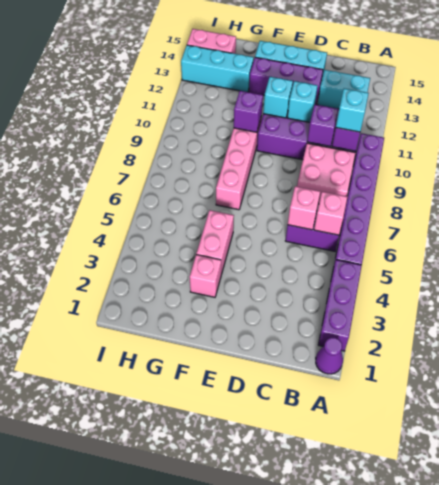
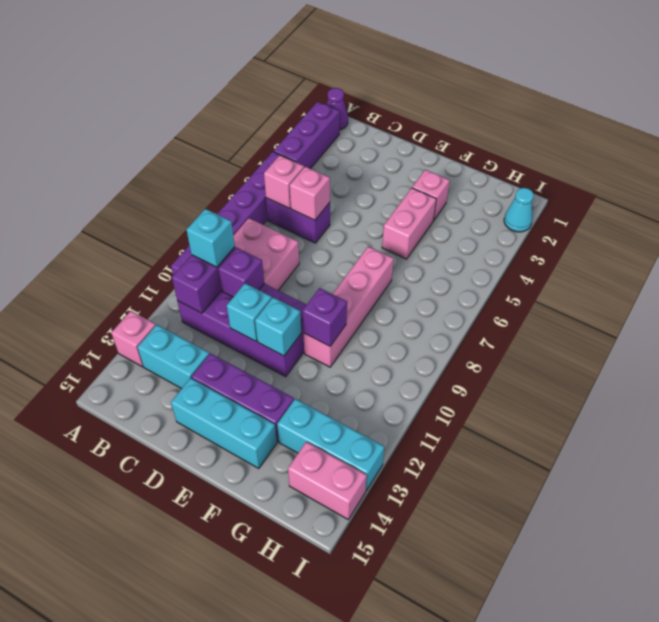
none -> pink brick A13 level 1
none -> cyan cone I2 level 1

